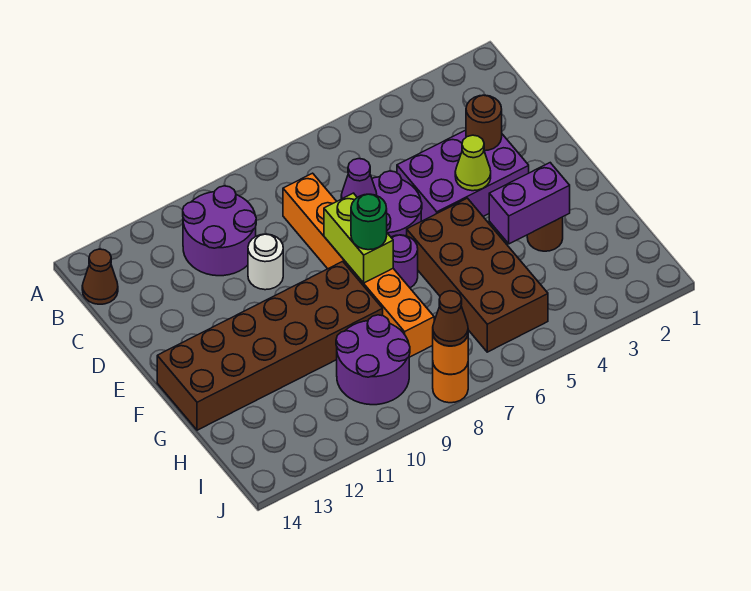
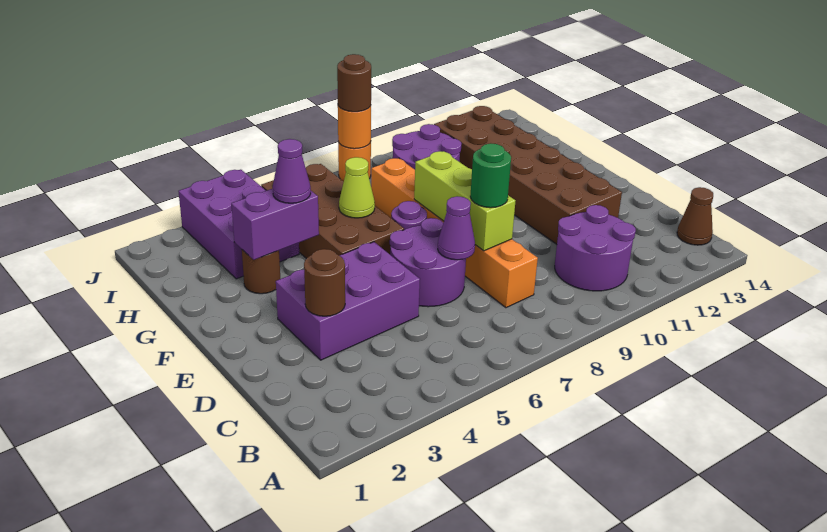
white round brick D10 level 1 -> none
lime cone E4 level 2 -> lime cone G6 level 2
lime brick E8:F8 level 2 -> lime brick D8:F8 level 2
green round brick F8 level 3 -> green round brick D8 level 3
brown brick F9:G14 level 1 -> brown brick D11:I12 level 1
none -> purple cone G4 level 3
none -> purple brick H3:J4 level 1
brown cone J8 level 3 -> brown round brick J8 level 3

